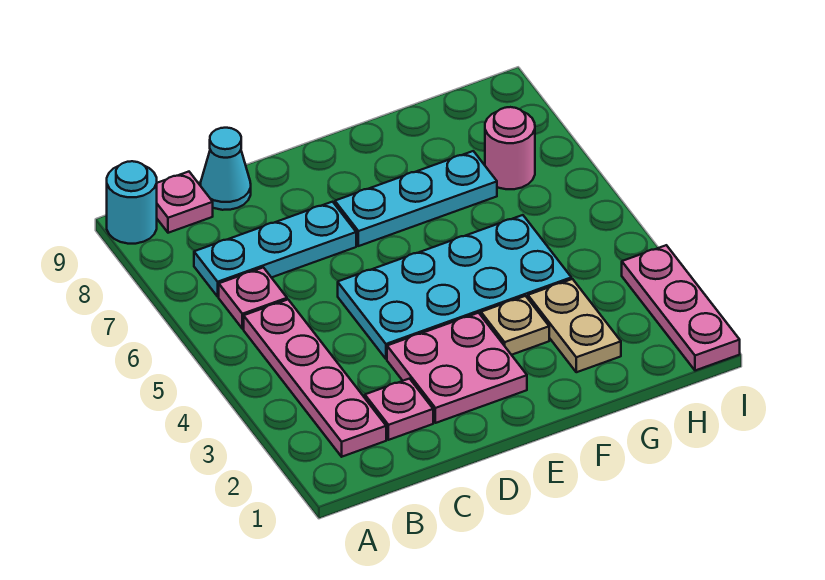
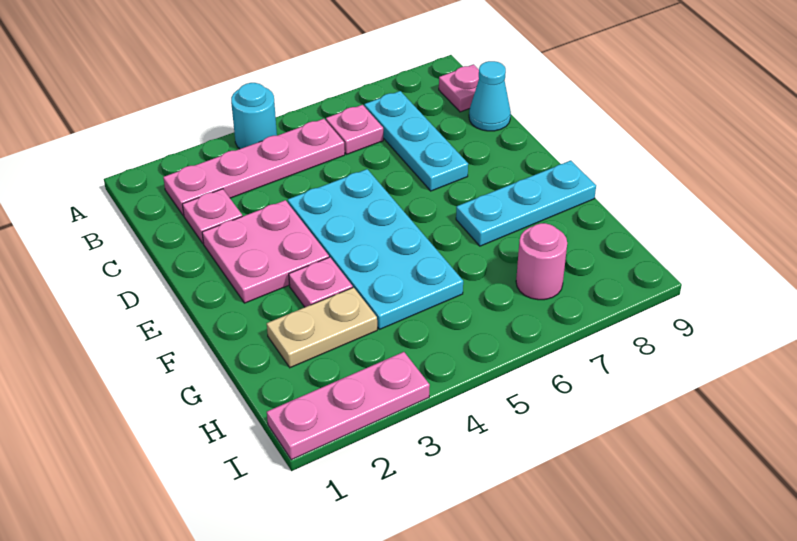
cyan round brick A9 level 1 -> cyan round brick A4 level 1
cyan plate E7:G7 level 1 -> cyan plate F7:F9 level 1
tan plate F3 level 1 -> pink plate F3 level 1

